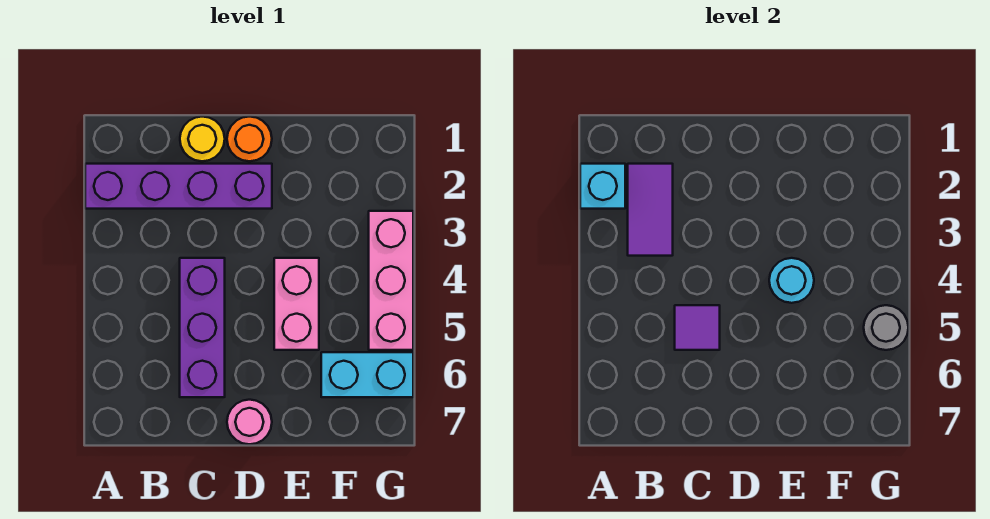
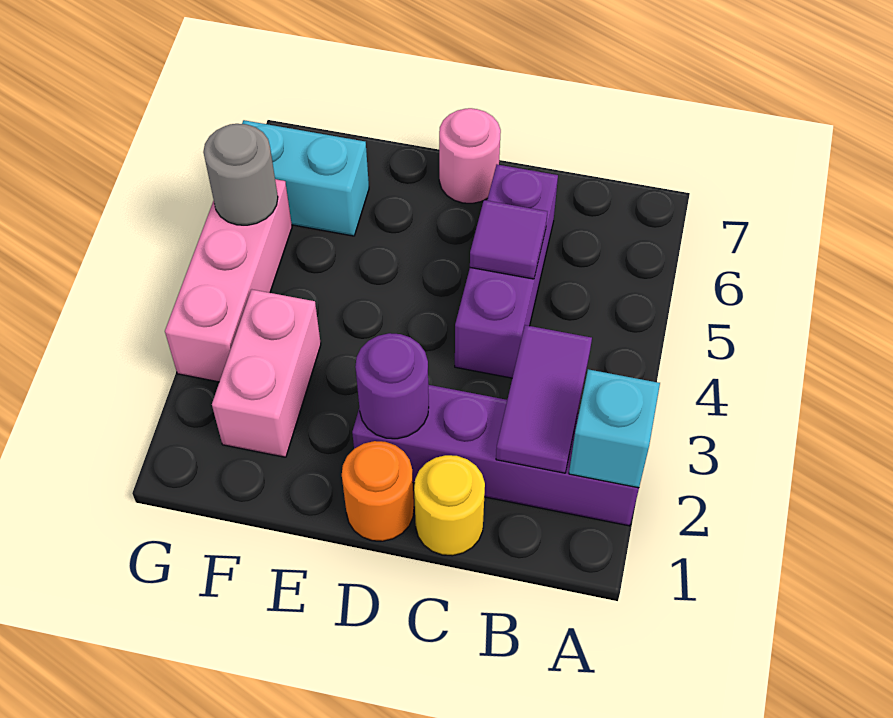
none -> purple round brick D2 level 2
pink brick E4:E5 level 1 -> pink brick F2:F3 level 1
cyan round brick E4 level 2 -> none

